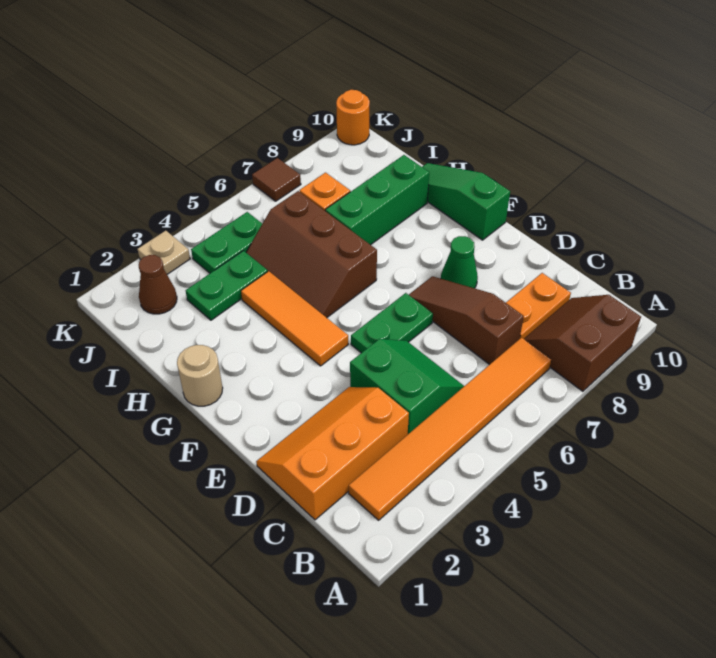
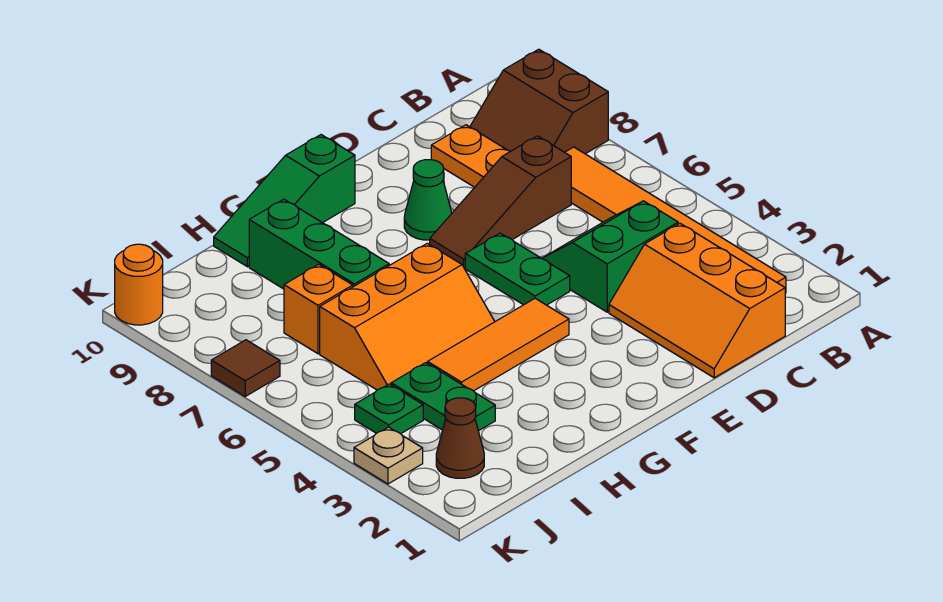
tan round brick G1 level 1 -> none
brown slope G5:I6 level 1 top 6 -> orange slope G5:I6 level 1 top 6
green plate J4:J5 level 1 -> green plate J4 level 1

